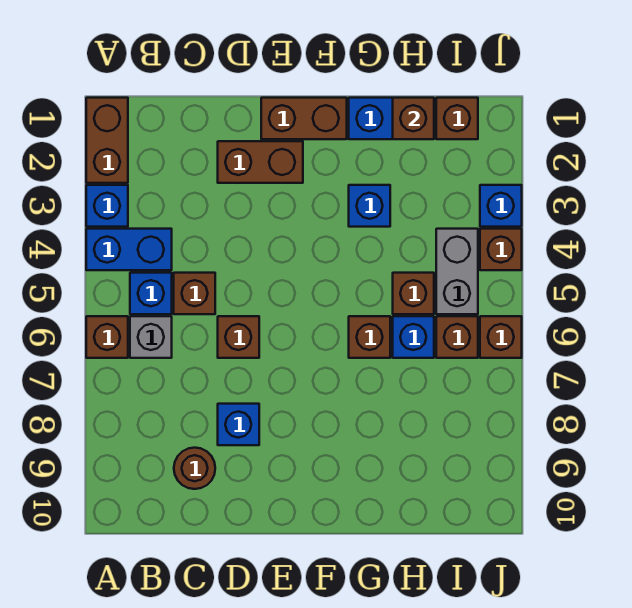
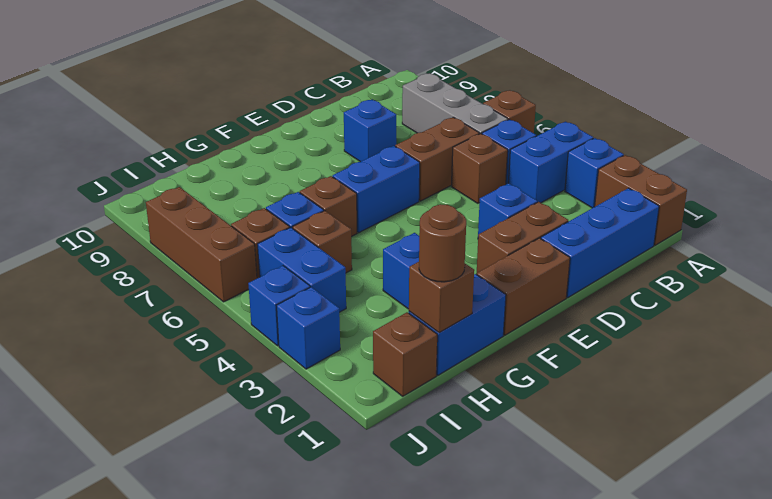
none -> blue brick B1:D1 level 1
grey brick B6 level 1 -> grey brick B6:B8 level 1
brown round brick C9 level 1 -> brown round brick H1 level 3
none -> blue brick D3 level 1
brown brick D6 level 1 -> brown brick C6:D6 level 1
none -> blue brick E6:F6 level 1
grey brick I4:I5 level 1 -> blue brick I4:I5 level 1
brown brick J4 level 1 -> blue brick J4 level 1
brown brick J6 level 1 -> brown brick J6:J8 level 1

